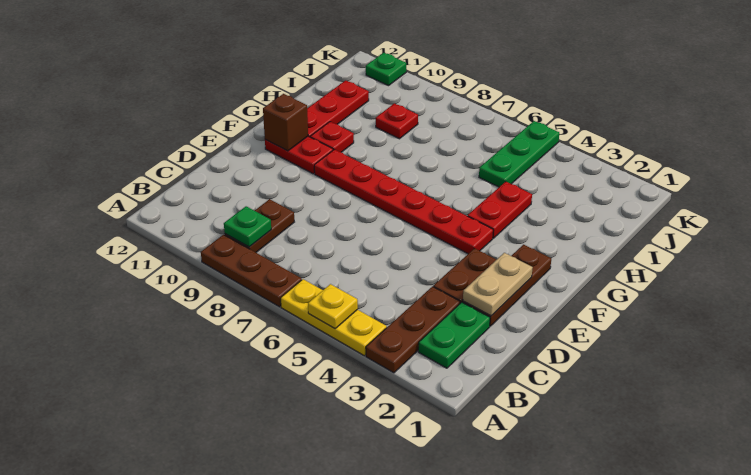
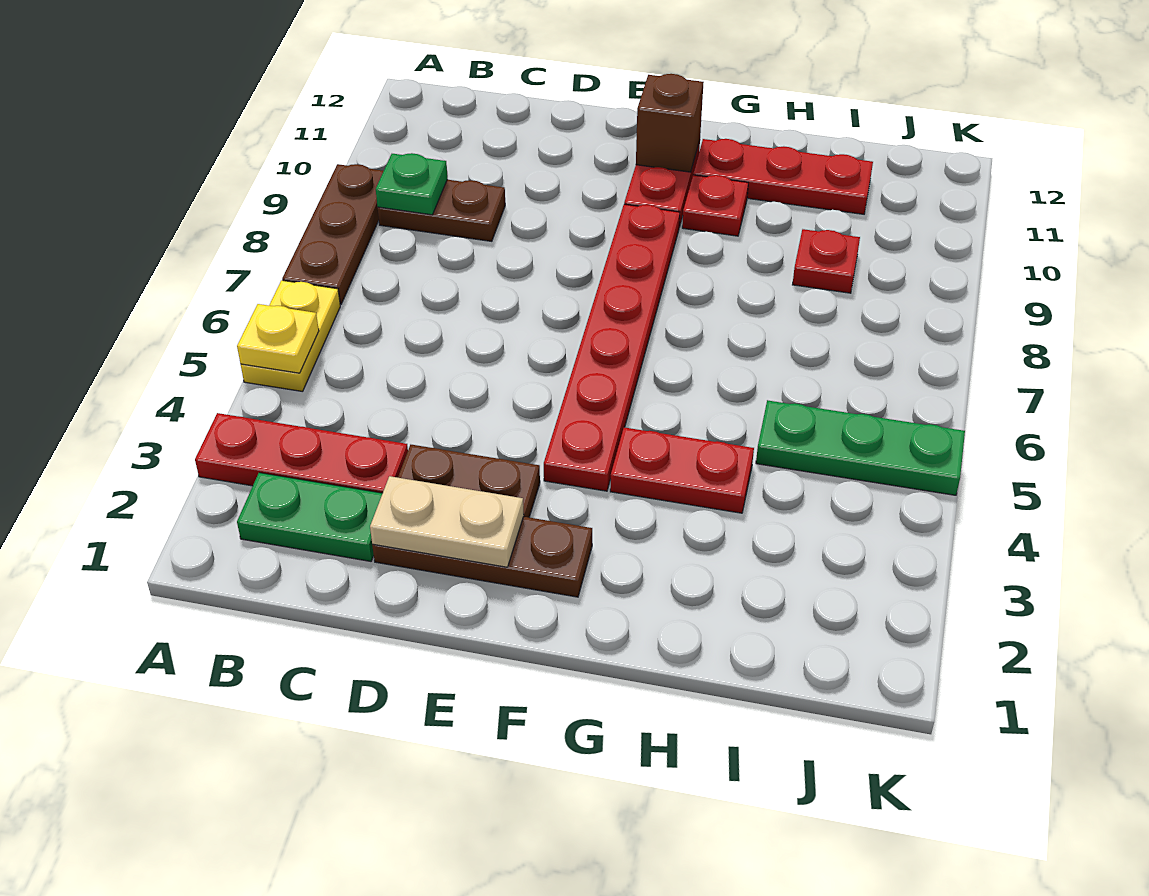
brown plate A3:C3 level 1 -> red plate A3:C3 level 1
yellow plate A4:A6 level 1 -> yellow plate A5:A6 level 1
green plate K11 level 1 -> none

